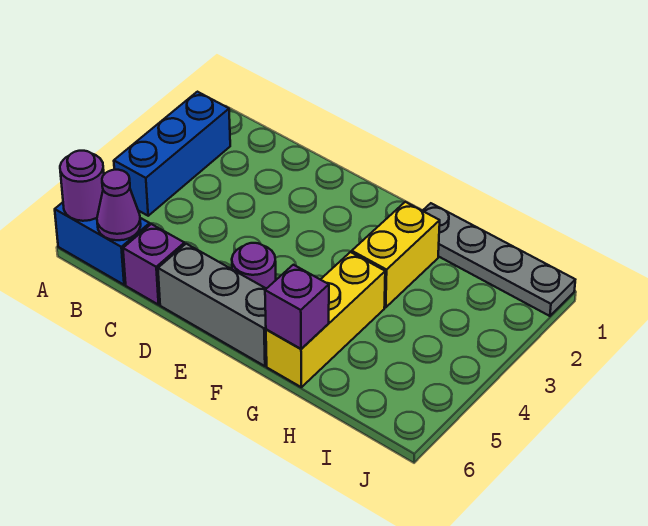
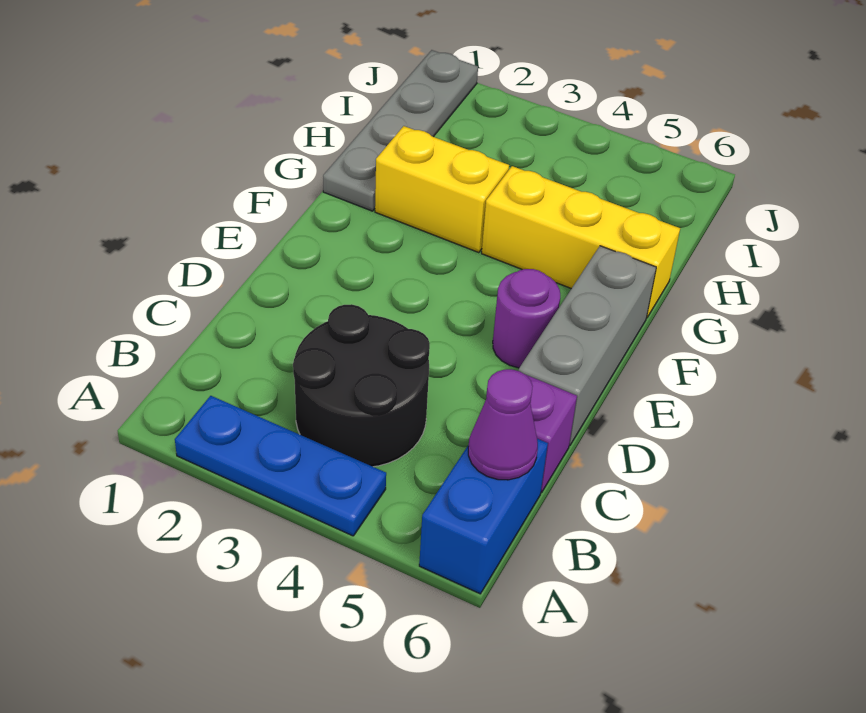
blue brick A2:A4 level 1 -> blue plate A2:A4 level 1
purple round brick A6 level 2 -> none
none -> black round brick B3:C4 level 1
purple brick G6 level 2 -> none

